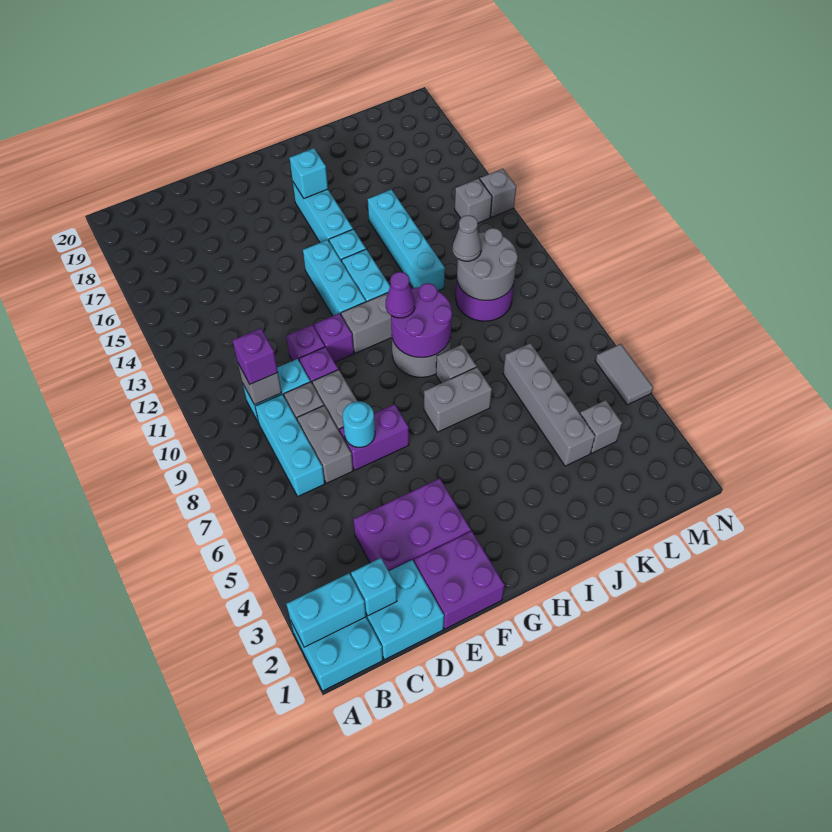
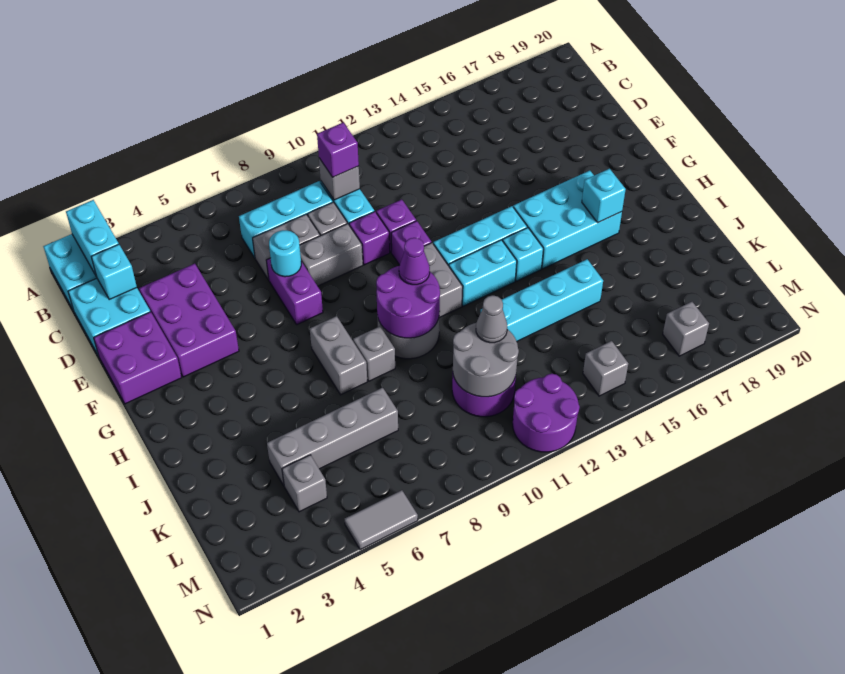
cyan brick H15:H17 level 1 -> cyan brick G15:H17 level 1
none -> purple round brick M11:N12 level 1
grey brick N14 level 1 -> grey brick M17 level 1

